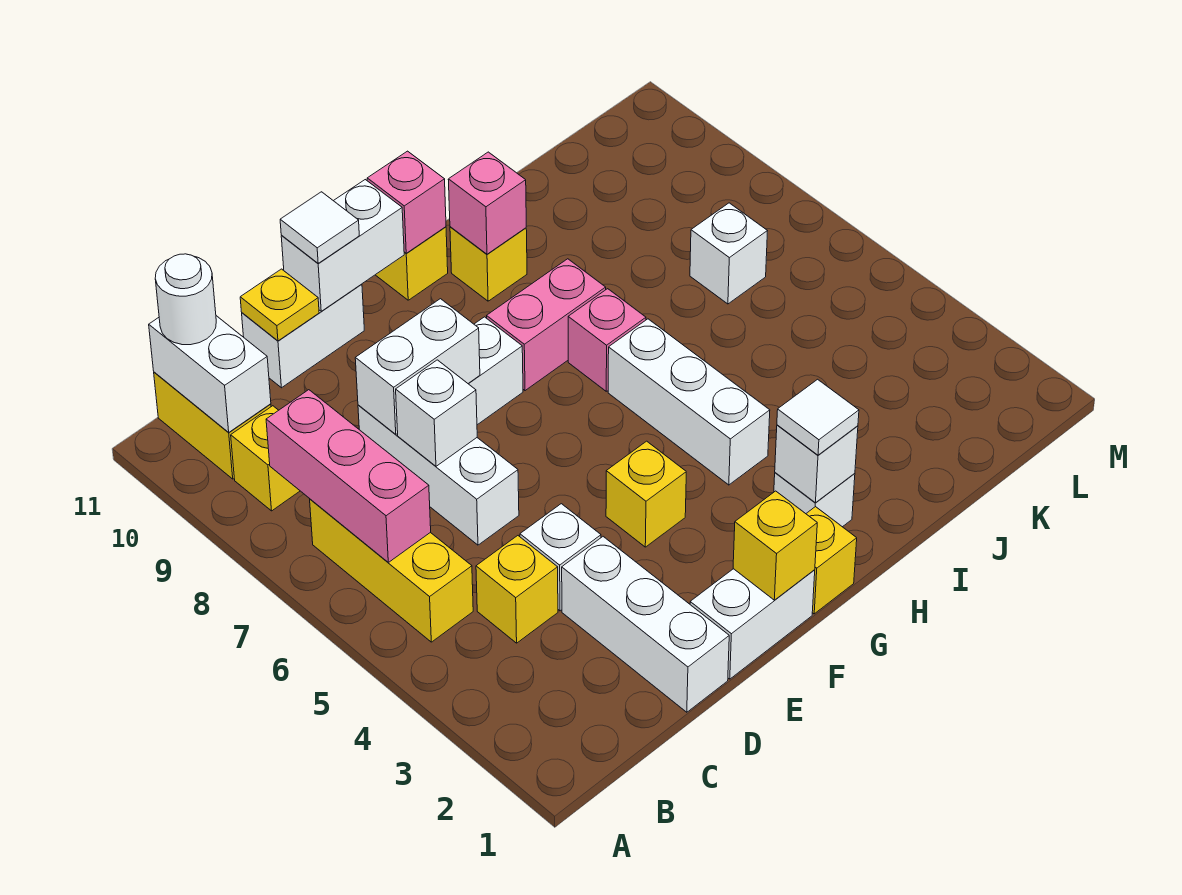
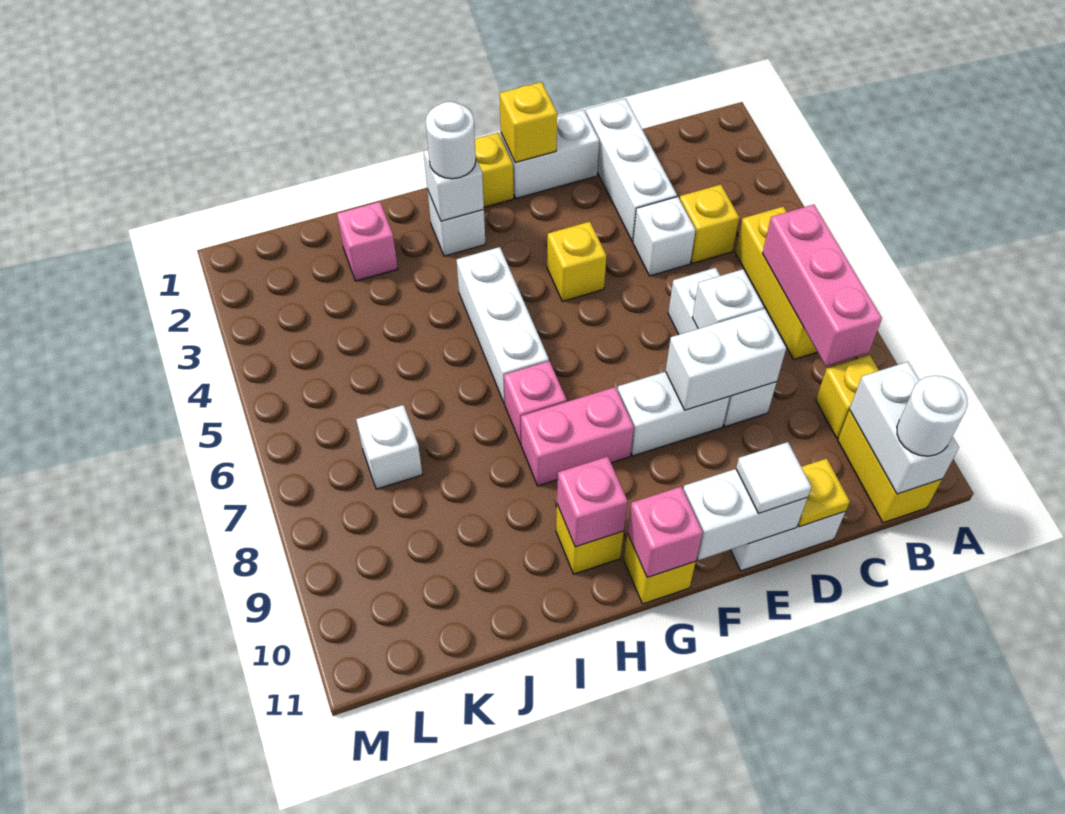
white tile H2 level 3 -> white round brick H2 level 3
none -> pink brick J2 level 1

